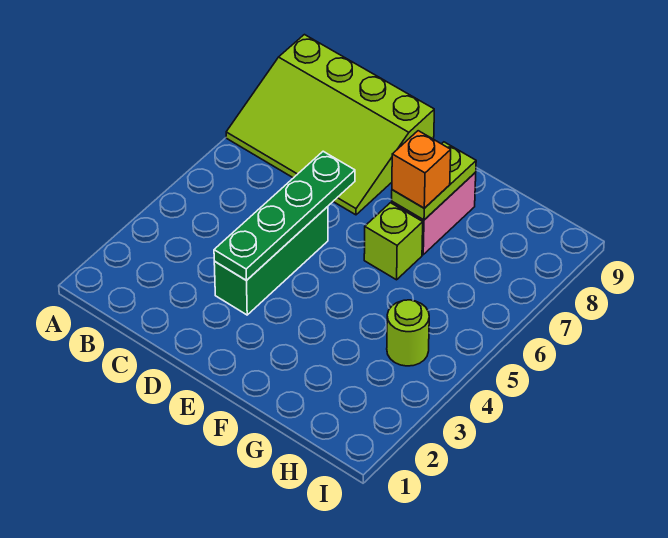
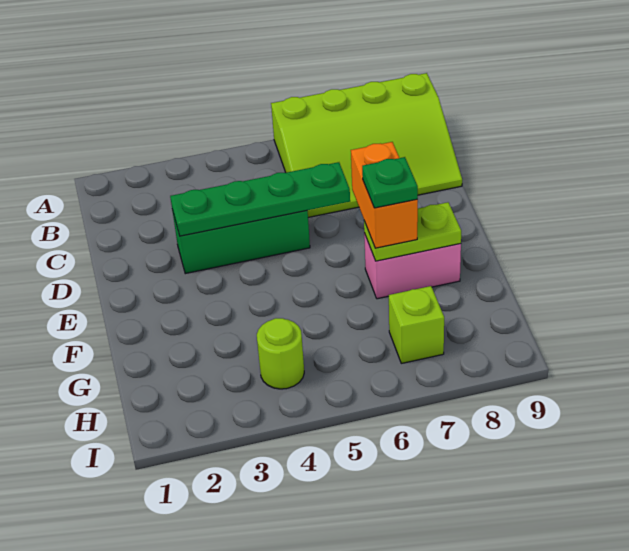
lime slope A7:D9 level 1 top 9 -> lime slope A6:C9 level 1 top A
lime brick F6 level 1 -> lime brick H7 level 1
orange brick F7 level 3 -> orange brick E7:F7 level 3
none -> green plate F7 level 4

